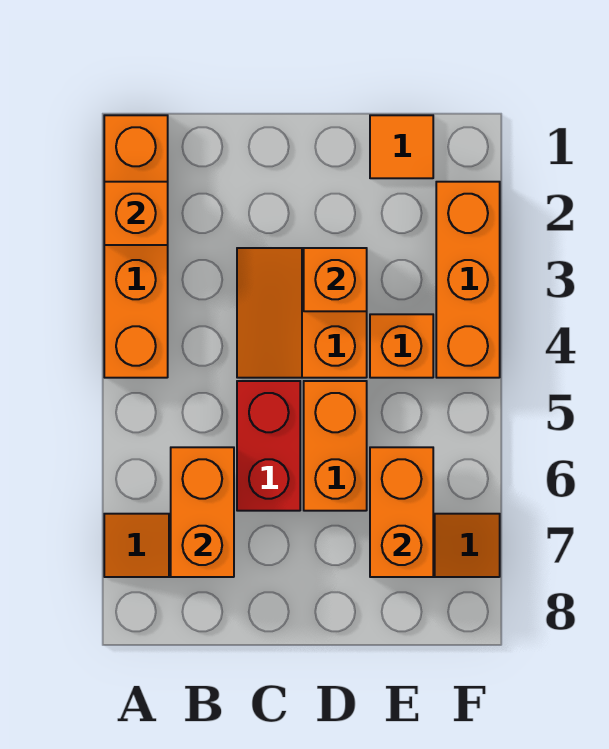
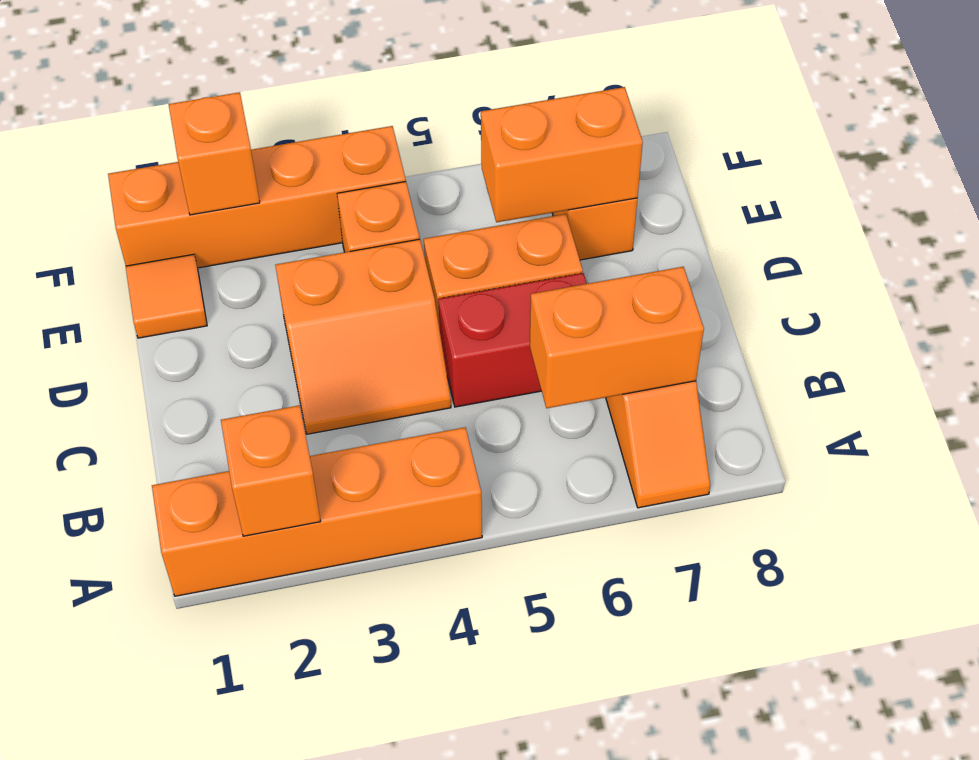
orange brick D3 level 2 -> orange brick F2 level 2
orange brick F2:F4 level 1 -> orange brick F1:F4 level 1

